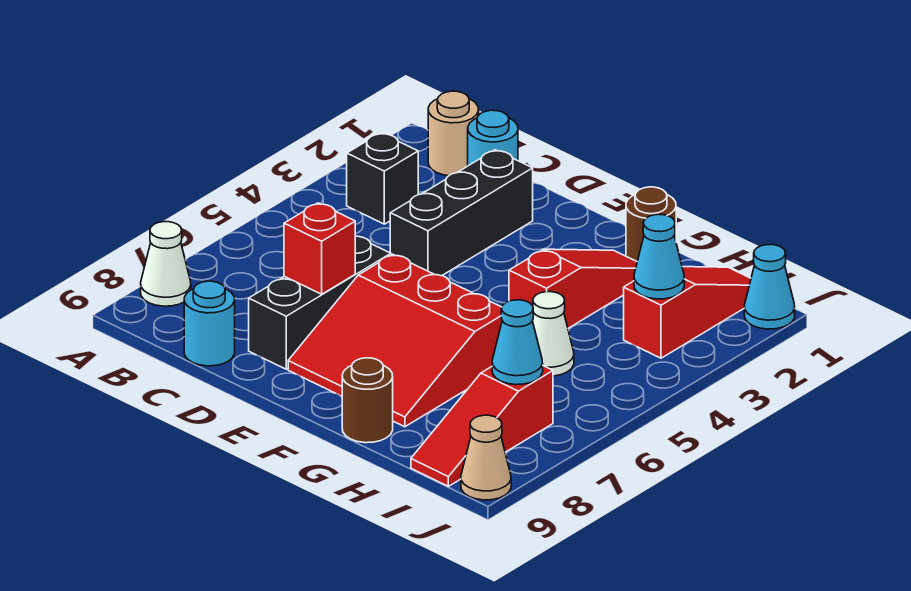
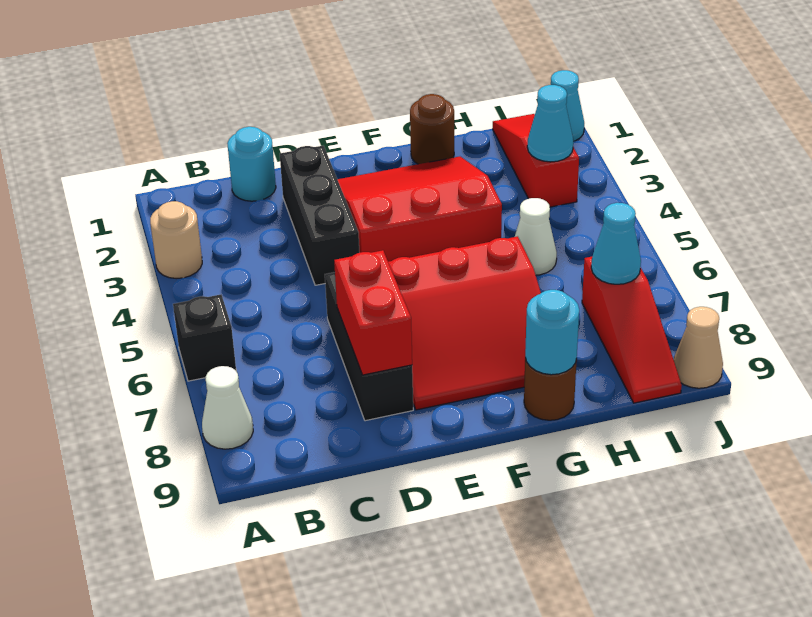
tan round brick B1 level 1 -> tan round brick A3 level 1
black brick B3 level 1 -> black brick A6 level 1
cyan round brick C9 level 1 -> cyan round brick G9 level 2
red brick D7 level 2 -> red brick D7:D8 level 2
red slope G2:G4 level 1 top 4 -> red slope E2:G4 level 1 top 4

